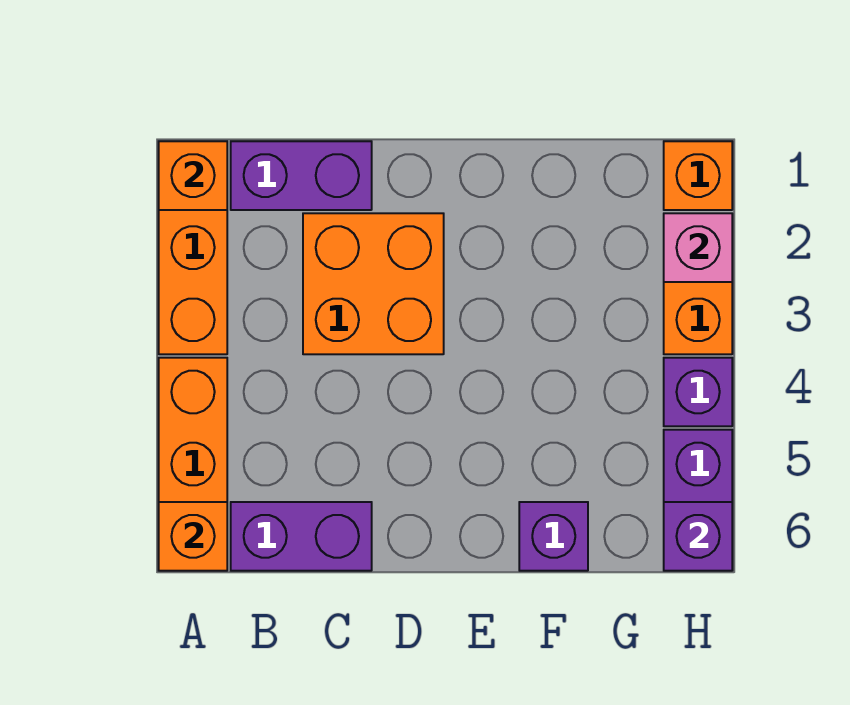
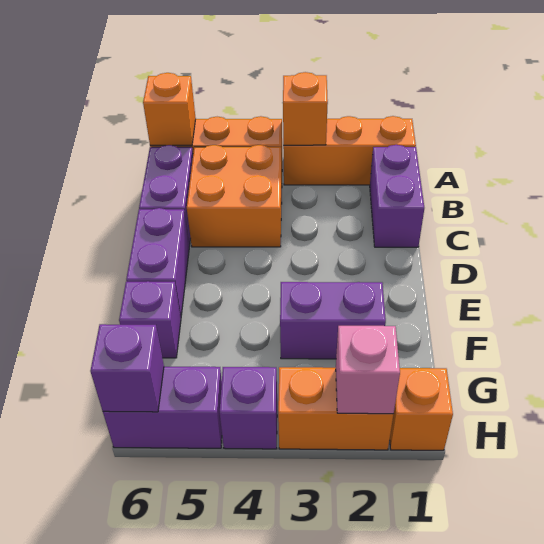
orange brick A1 level 2 -> orange brick A3 level 2
orange brick C2:D3 level 1 -> orange brick B4:C5 level 1
none -> purple brick D6:E6 level 1
none -> purple brick F2:F3 level 1

